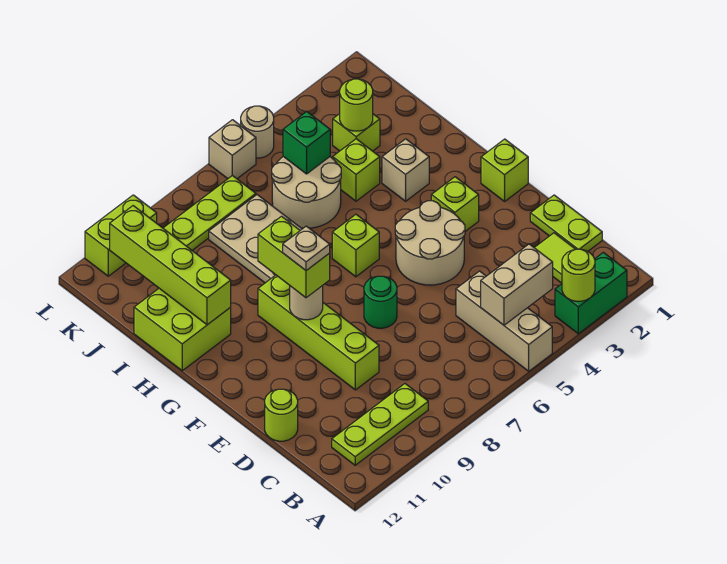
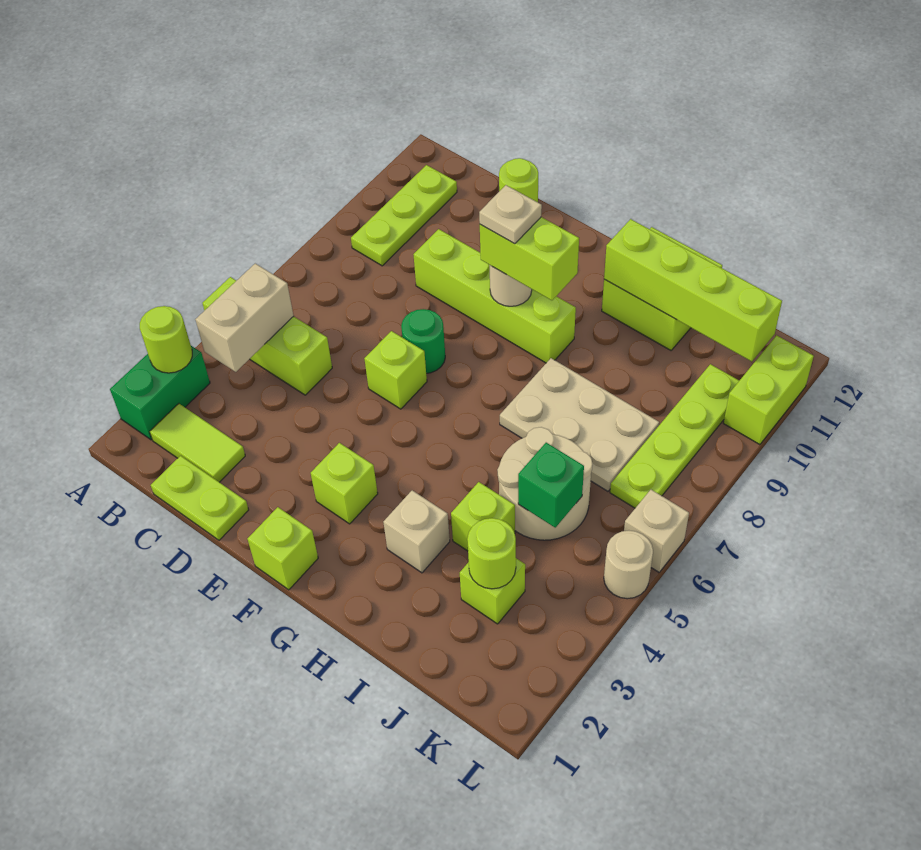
tan brick A5:C5 level 1 -> lime brick A5:C5 level 1
tan round brick E4:F5 level 1 -> none
lime brick G6 level 1 -> lime brick E6 level 1

